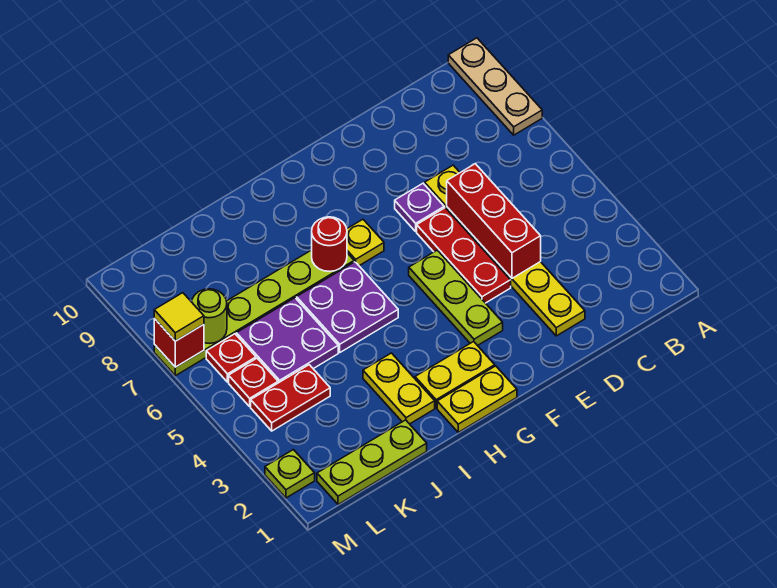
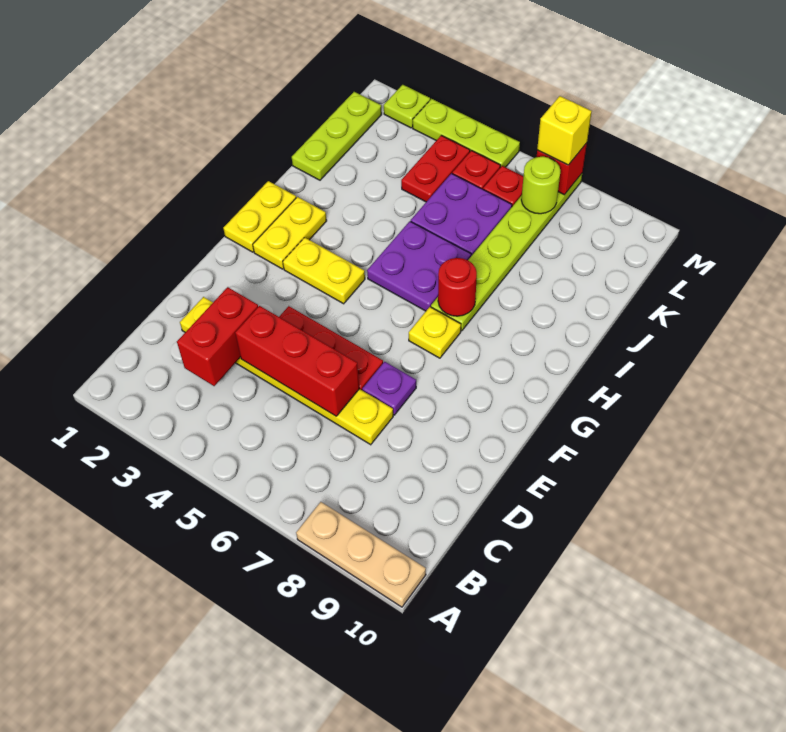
none -> red brick C3:D3 level 2
lime plate F3:F5 level 1 -> lime plate M3:M5 level 1
yellow plate I2:I3 level 1 -> yellow plate G3:G4 level 1
yellow tile M7 level 3 -> yellow brick M7 level 3

